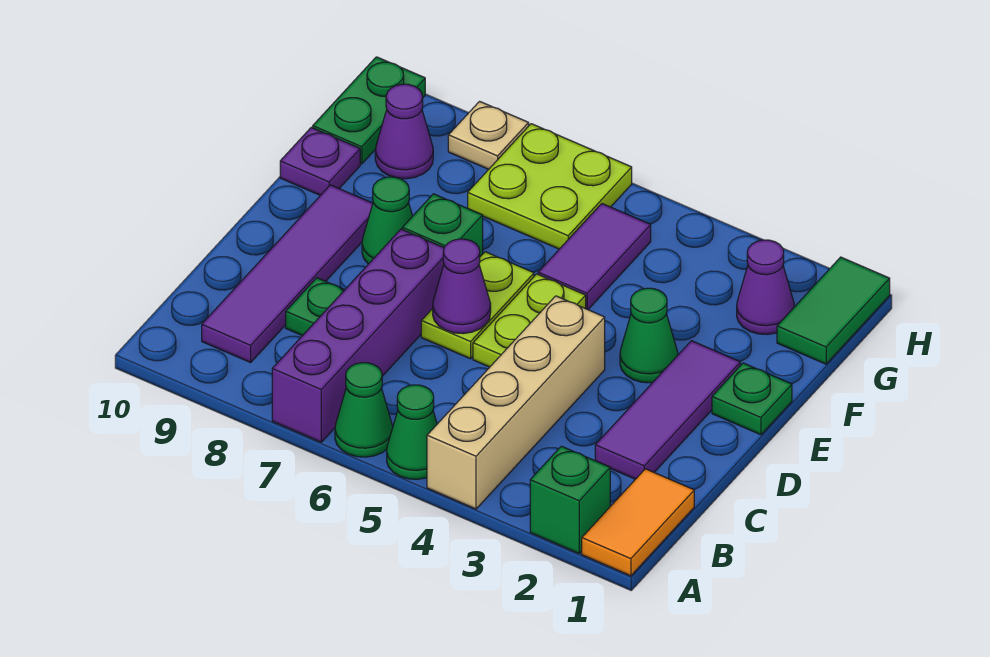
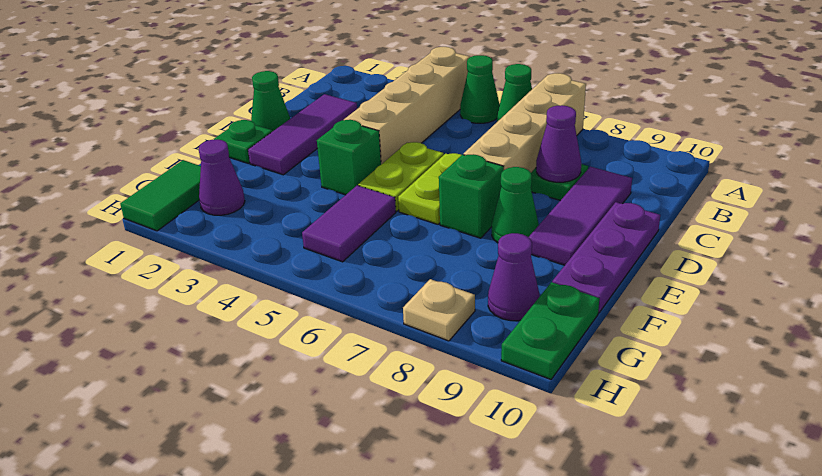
orange tile A1:B1 level 1 -> none
green brick A2 level 1 -> green brick E4 level 1
purple brick A7:D7 level 1 -> tan brick A7:D7 level 1
purple tile B9:E9 level 1 -> purple tile C9:E9 level 1
purple cone D6 level 2 -> purple cone C8 level 2
green cone E3 level 1 -> green cone D1 level 1
purple plate F10 level 1 -> purple plate D10:F10 level 1
lime plate G6:H7 level 1 -> none

